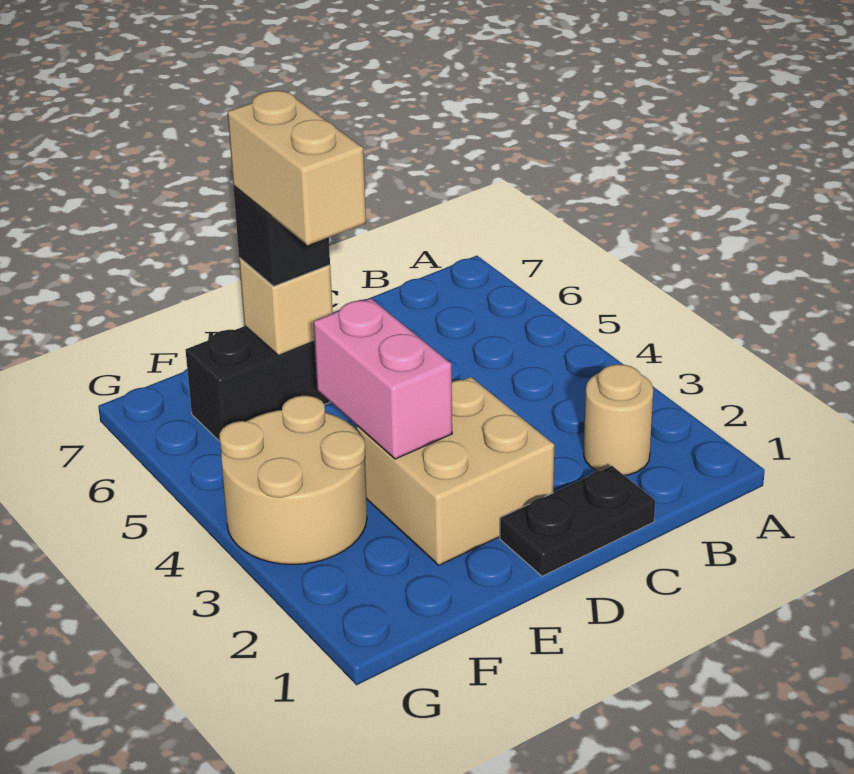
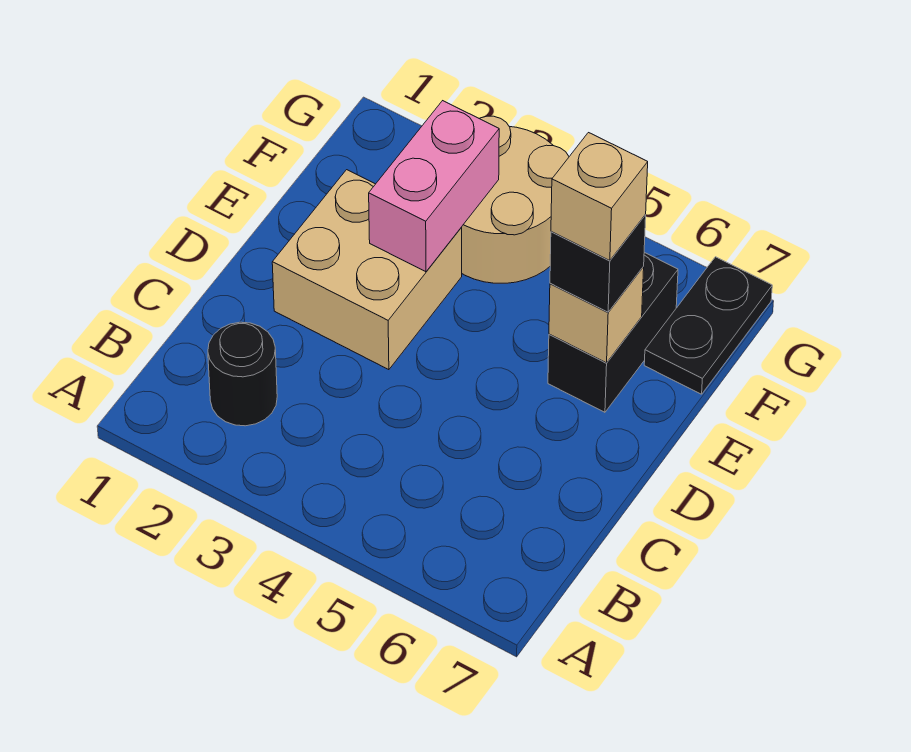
tan round brick B2 level 1 -> black round brick B2 level 1
black plate C1:D1 level 1 -> black plate F7:G7 level 1
pink brick E3:E4 level 2 -> pink brick E3:F3 level 2
tan brick E5:E6 level 4 -> tan brick E6 level 4

